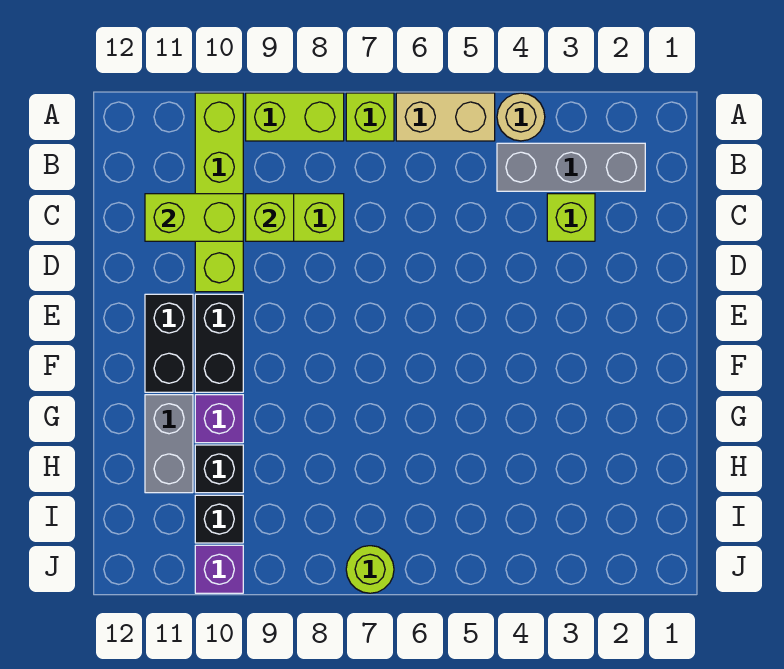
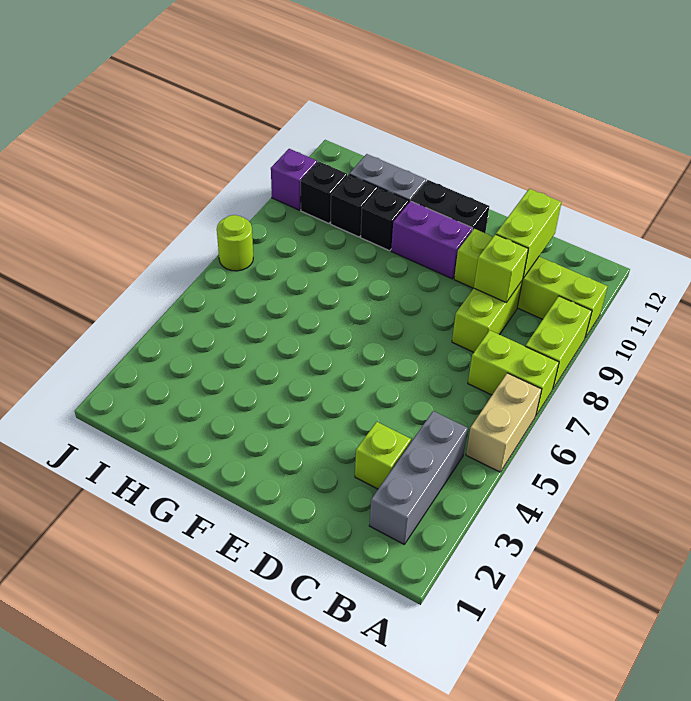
tan round brick A4 level 1 -> none
lime brick A7 level 1 -> lime brick A7:B7 level 1
black brick E10:F10 level 1 -> purple brick E10:F10 level 1
purple brick G10 level 1 -> black brick G10 level 1

